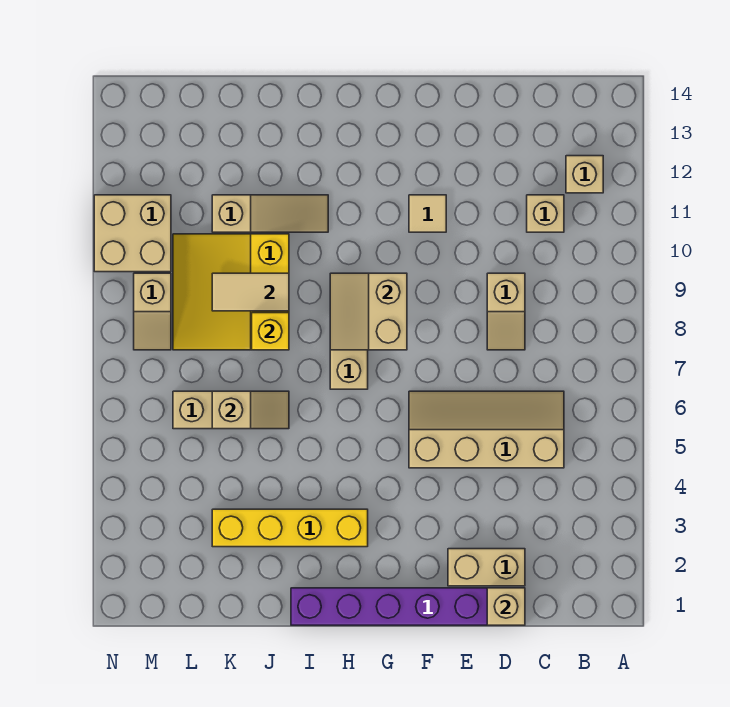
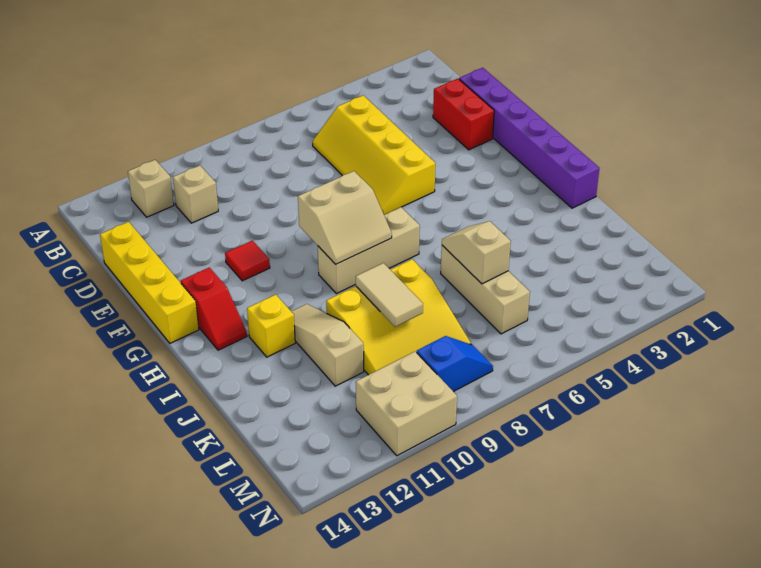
tan slope C5:F6 level 1 top 5 -> yellow slope C5:F6 level 1 top 5
tan brick D1 level 2 -> none
tan brick D2:E2 level 1 -> red brick D2:E2 level 1
tan slope D8:D9 level 1 top 9 -> none
tan tile F11 level 1 -> red tile F11 level 1
none -> red slope G13:H13 level 1 top G
yellow brick H3:K3 level 1 -> yellow brick D14:G14 level 1
yellow brick J8 level 2 -> yellow brick I12 level 1
tan slope M8:M9 level 1 top 9 -> blue slope M8:M9 level 1 top 9

